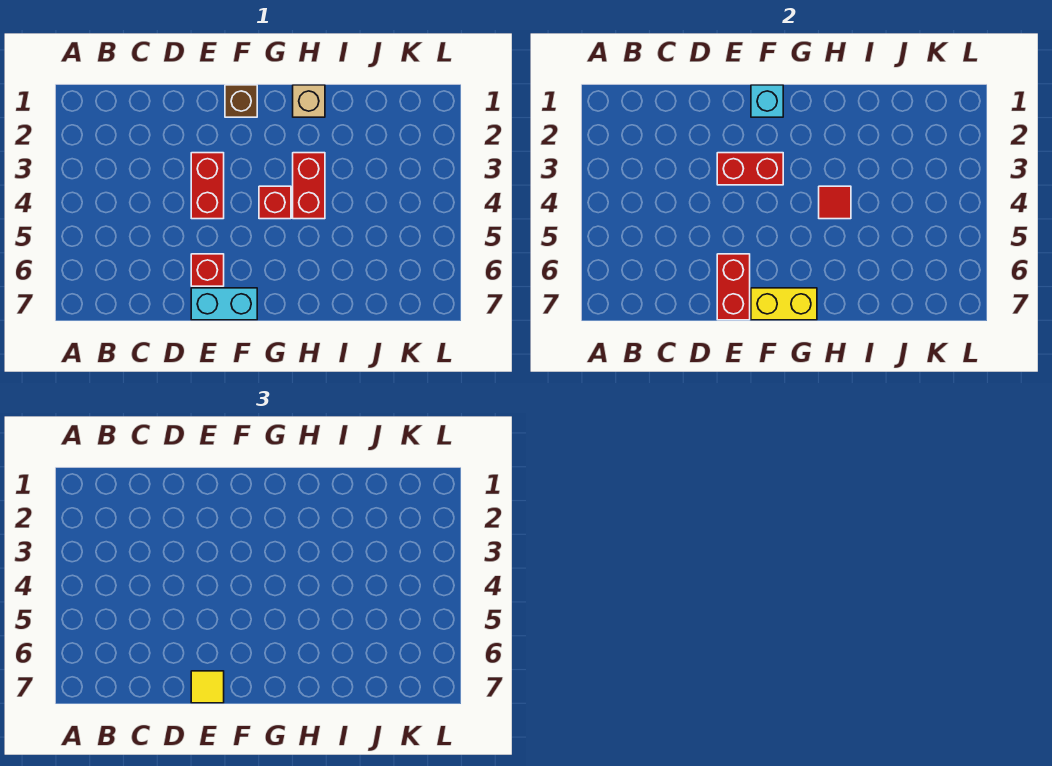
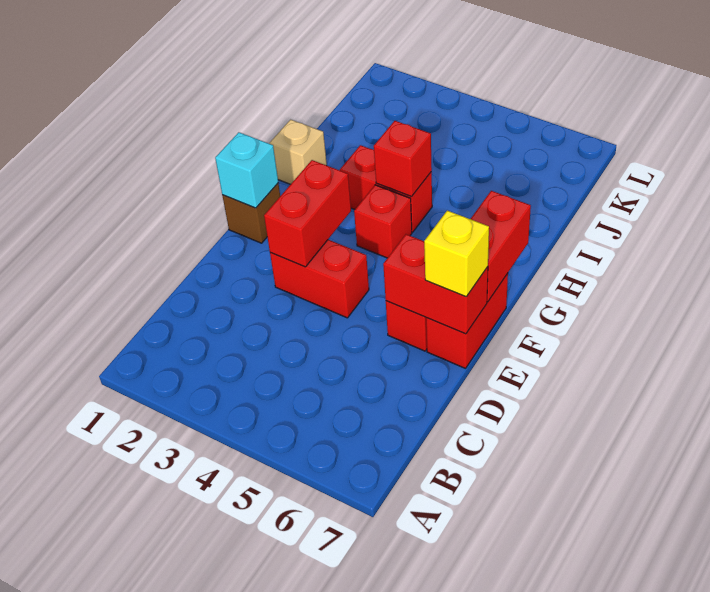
cyan brick E7:F7 level 1 -> red brick E7:F7 level 1
yellow tile E7 level 3 -> yellow brick E7 level 3
yellow brick F7:G7 level 2 -> red brick F7:G7 level 2
red tile H4 level 2 -> red brick H4 level 2

